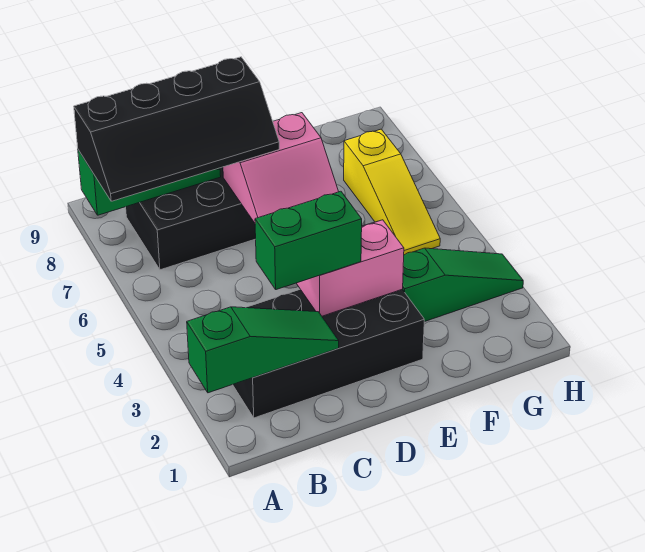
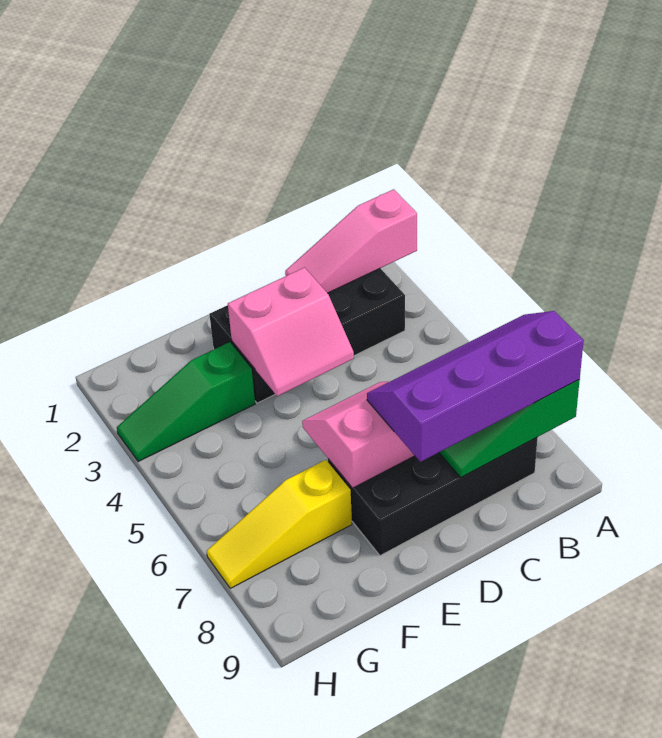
green slope A2:C2 level 2 top A -> pink slope A2:C2 level 2 top A
black slope A7:D8 level 3 top 8 -> purple slope A7:D8 level 3 top 8
green brick C3:D3 level 3 -> none
yellow slope G5:G7 level 1 top 7 -> yellow slope F7:H7 level 1 top F

